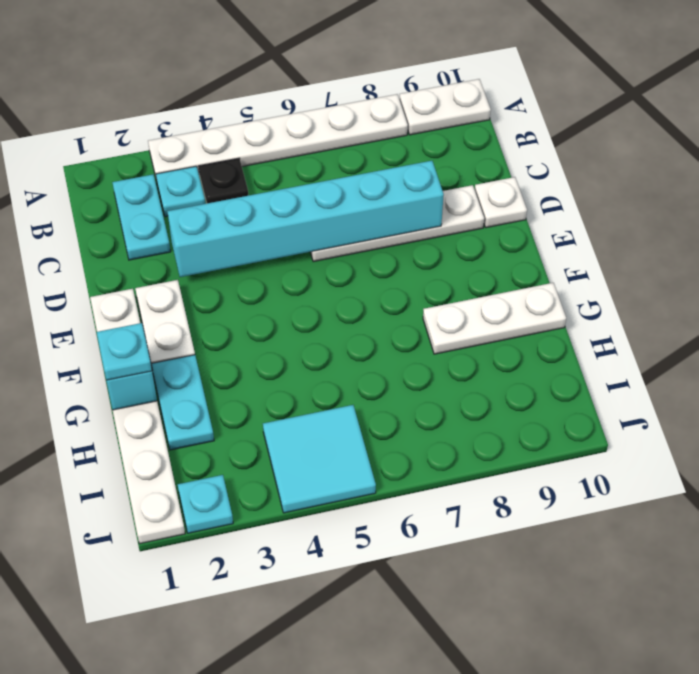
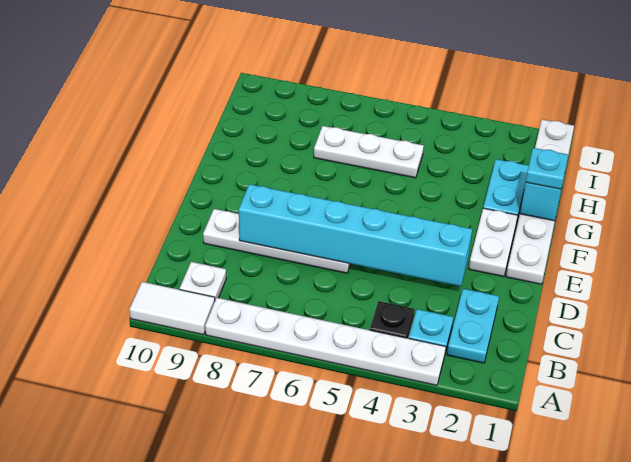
white plate A9:A10 level 1 -> white tile A9:A10 level 1
white plate D10 level 1 -> white plate B9 level 1
white plate G8:G10 level 1 -> white plate H5:H7 level 1
cyan tile I4:J5 level 1 -> none
cyan plate J2 level 1 -> none

